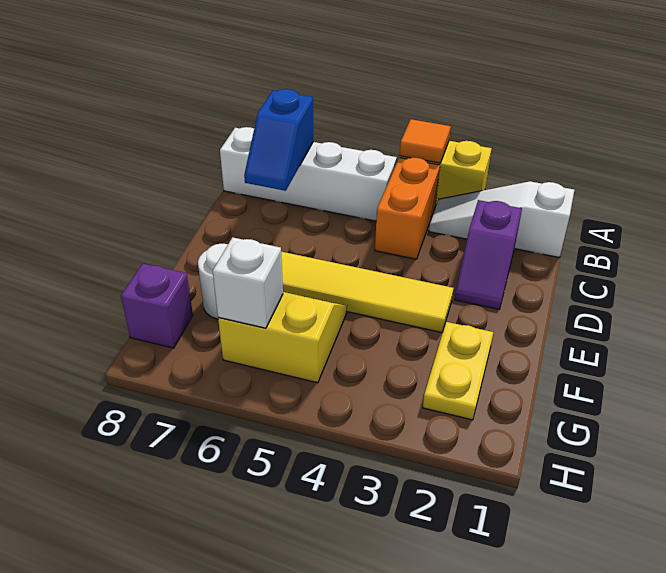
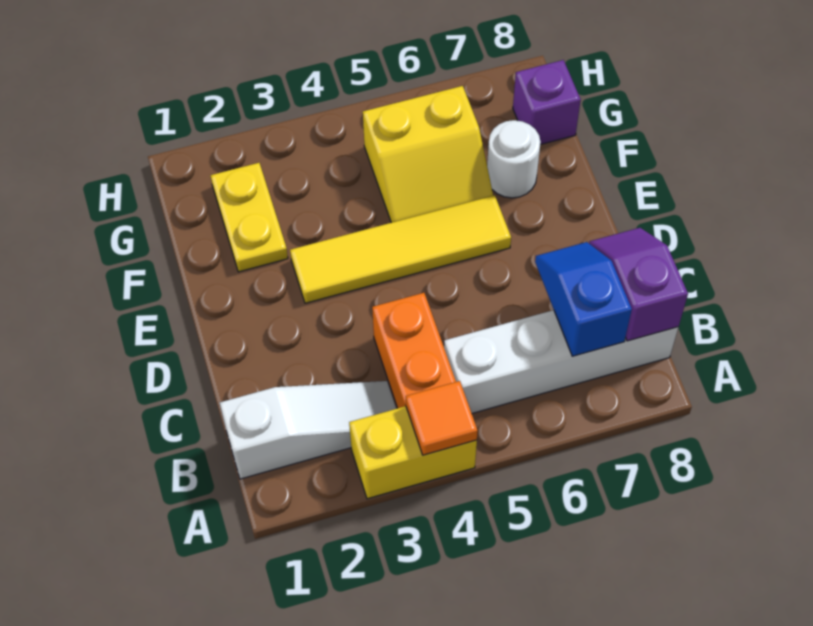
purple slope C2:D2 level 1 top C -> purple slope B8:C8 level 2 top B
white brick G6 level 2 -> none

